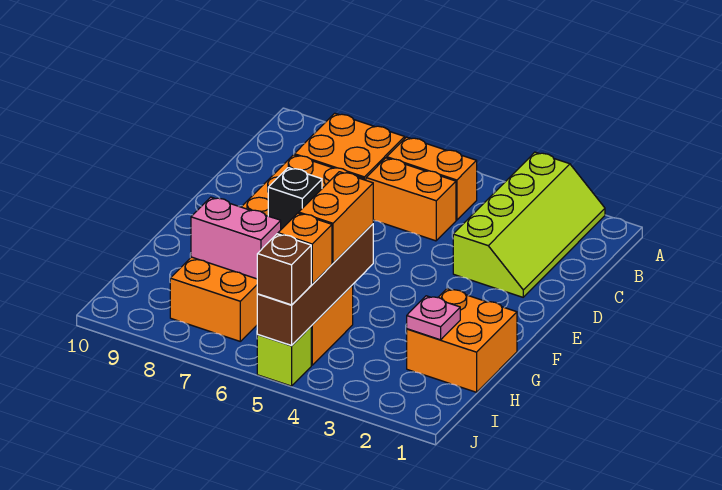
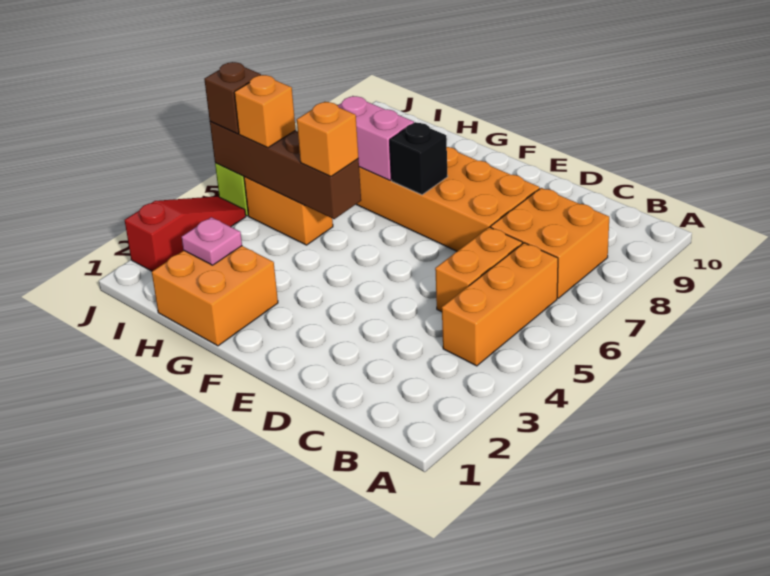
lime slope A2:D3 level 1 top 3 -> none
orange brick B5:B6 level 1 -> orange brick B4:B6 level 1
orange brick G5:H5 level 3 -> orange brick G5 level 3
pink brick H7:H8 level 2 -> pink brick G7:H7 level 2
none -> red slope J2:J4 level 1 top 2

